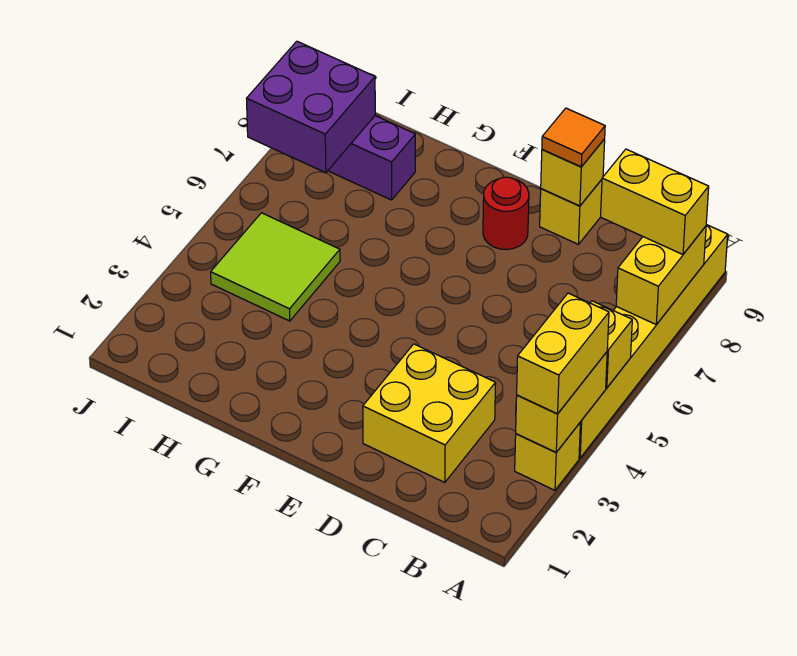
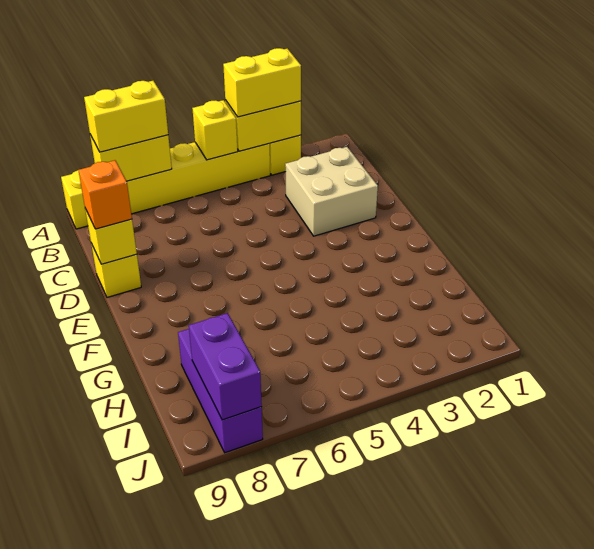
yellow brick A8:B8 level 3 -> yellow brick A7:A8 level 3
yellow brick C2:D3 level 1 -> tan brick C2:D3 level 1
orange tile D9 level 3 -> orange brick D9 level 3
red round brick E8 level 1 -> none
lime tile H4:I5 level 1 -> none
purple brick I7:J8 level 2 -> purple brick I8:J8 level 2

